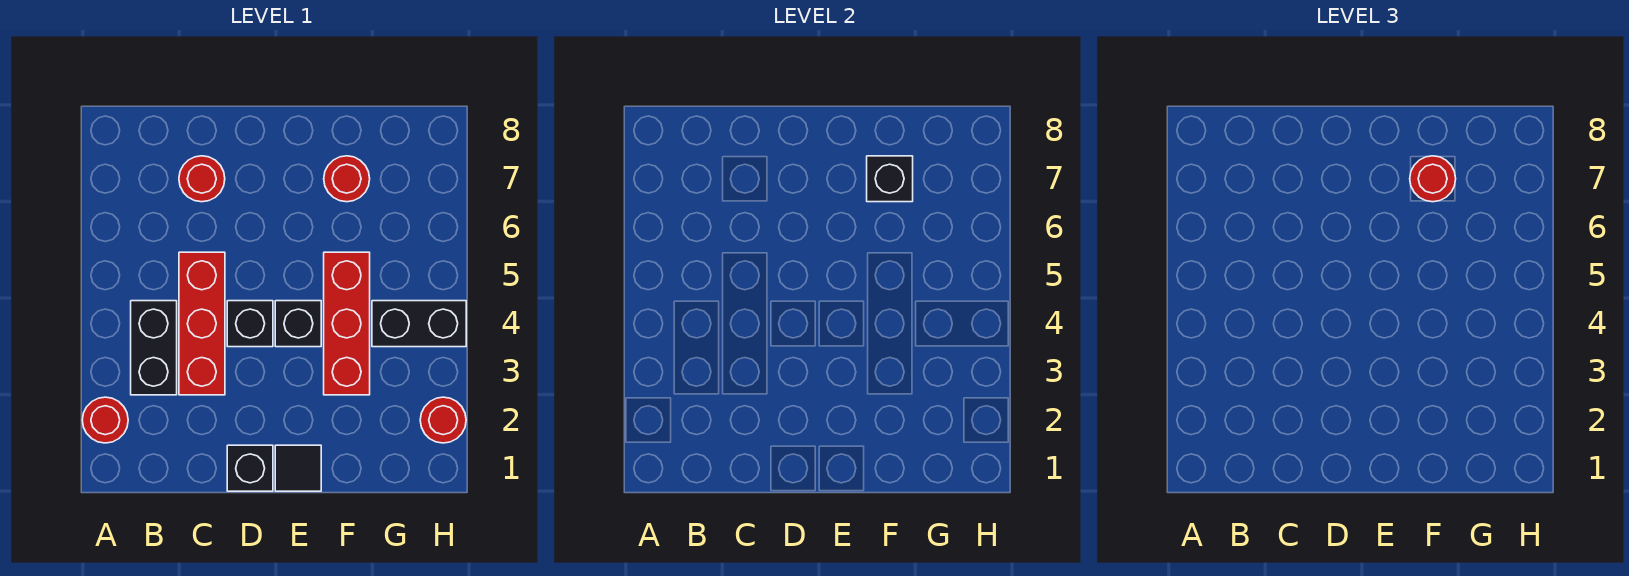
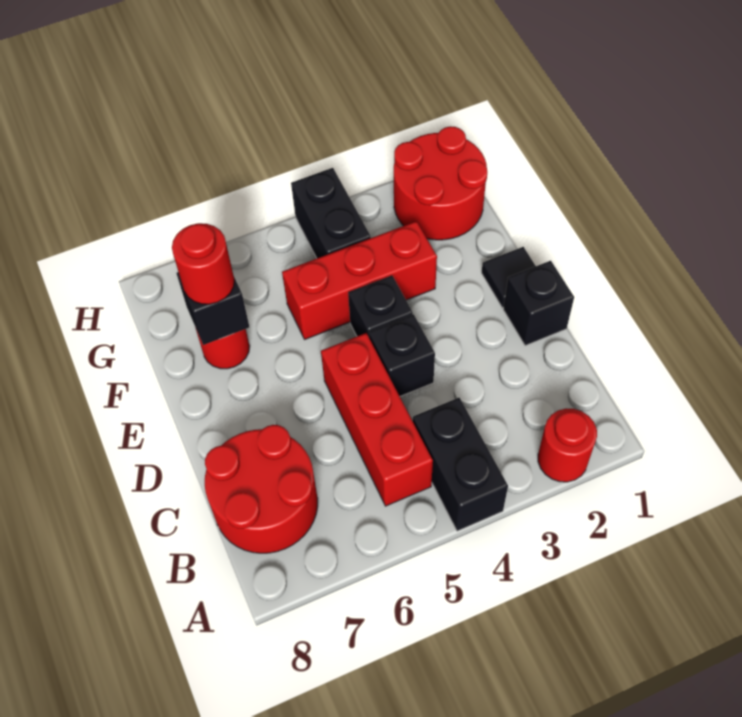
black brick B3:B4 level 1 -> black brick A4:B4 level 1
red brick C3:C5 level 1 -> red brick B5:D5 level 1
red round brick C7 level 1 -> red round brick B7:C8 level 1
red round brick H2 level 1 -> red round brick G1:H2 level 1

